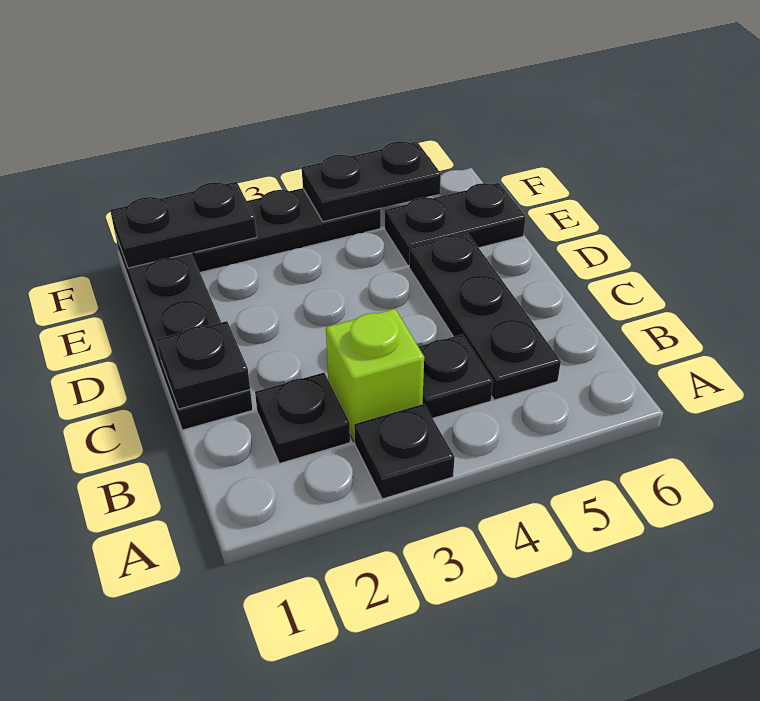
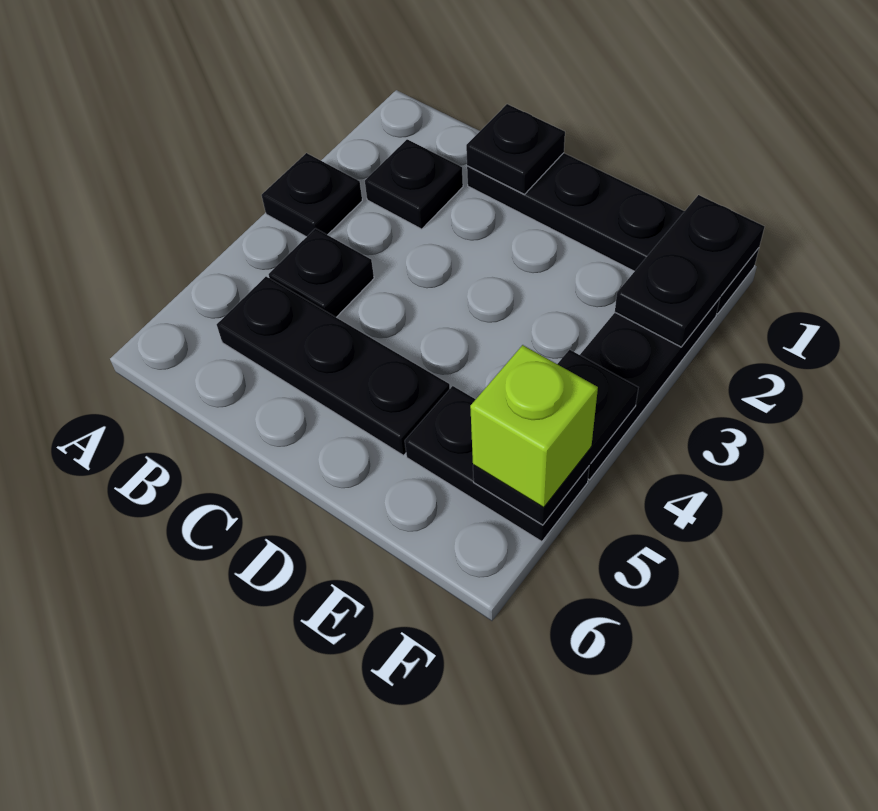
lime brick B3 level 1 -> lime brick F5 level 3
black plate E5:E6 level 1 -> black plate E5:F5 level 1

